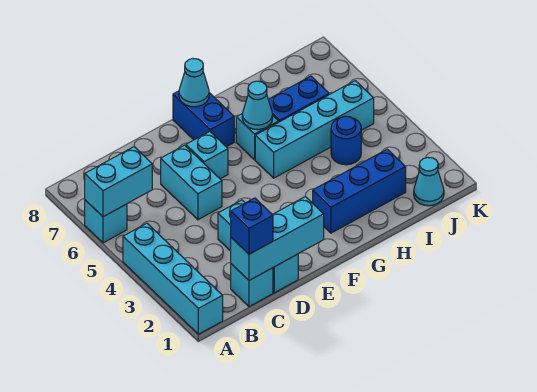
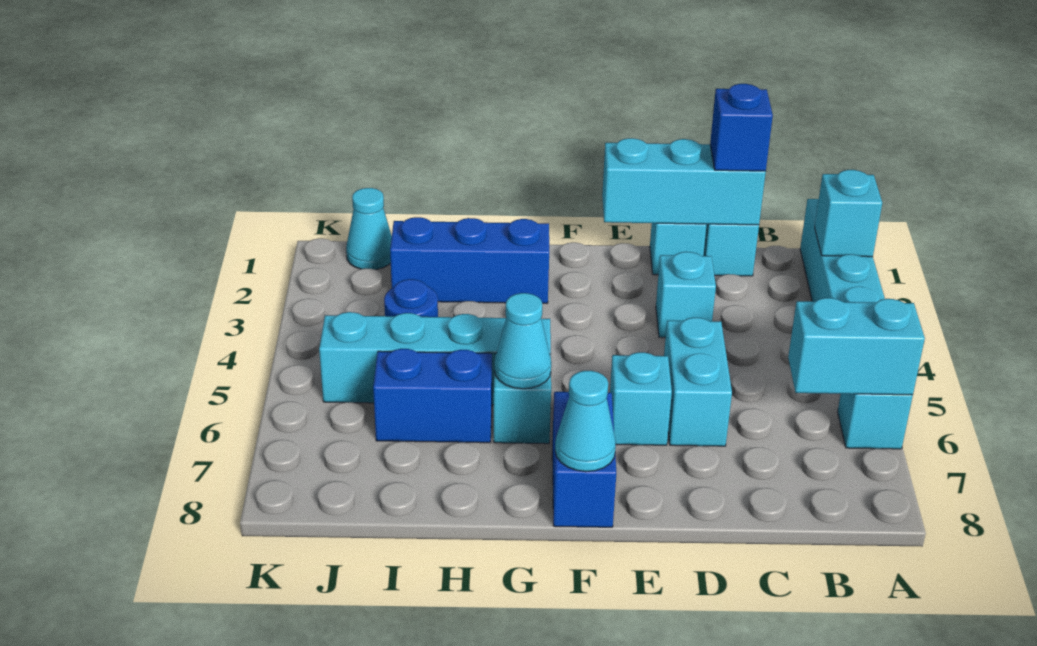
none -> cyan brick A2 level 2

